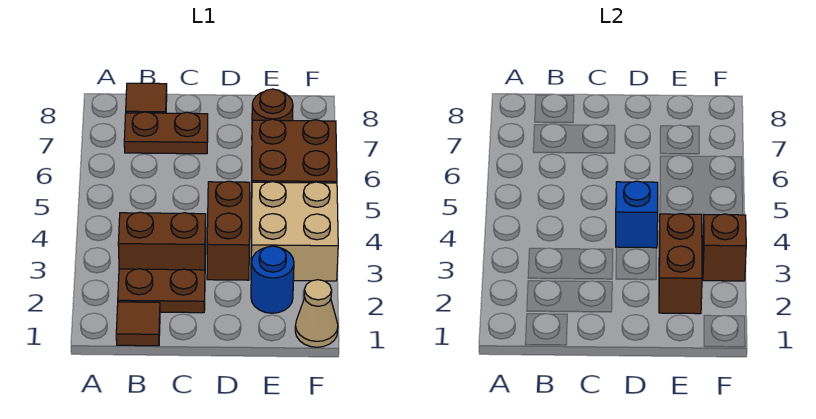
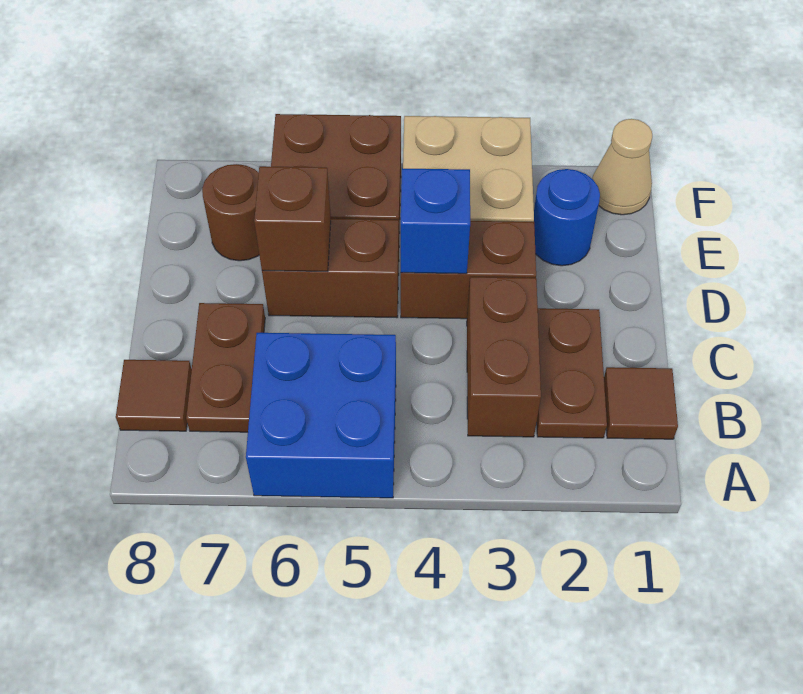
none -> blue brick A5:B6 level 1
brown brick E2:E3 level 2 -> brown brick D5:D6 level 1
brown brick F3 level 2 -> brown brick D6 level 2

